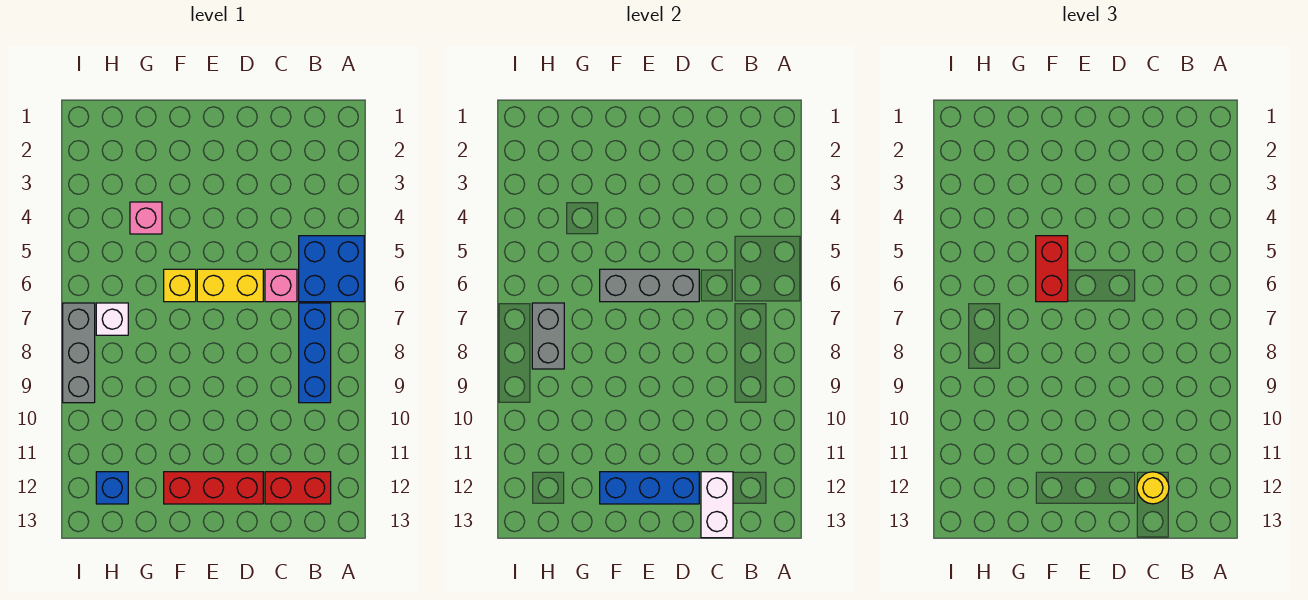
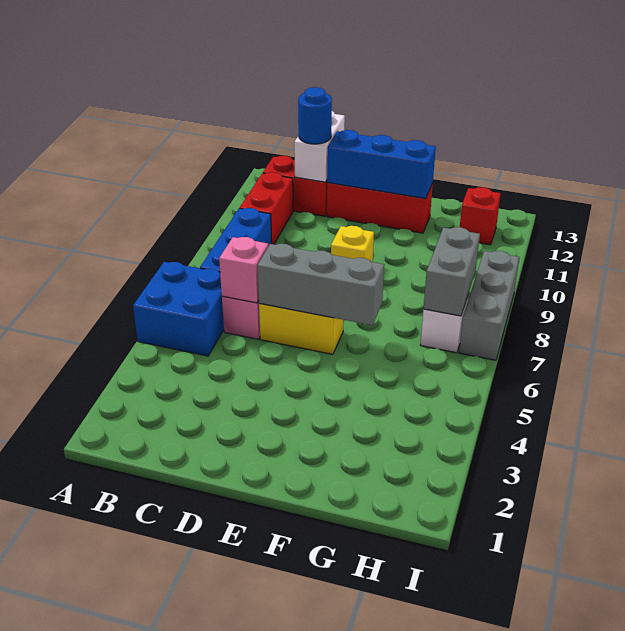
yellow round brick C12 level 3 -> blue round brick C12 level 3
red brick F5:F6 level 3 -> red brick B10:B11 level 1
yellow brick F6 level 1 -> yellow brick E9 level 1
pink brick G4 level 1 -> pink brick C6 level 2
blue brick H12 level 1 -> red brick H12 level 1

